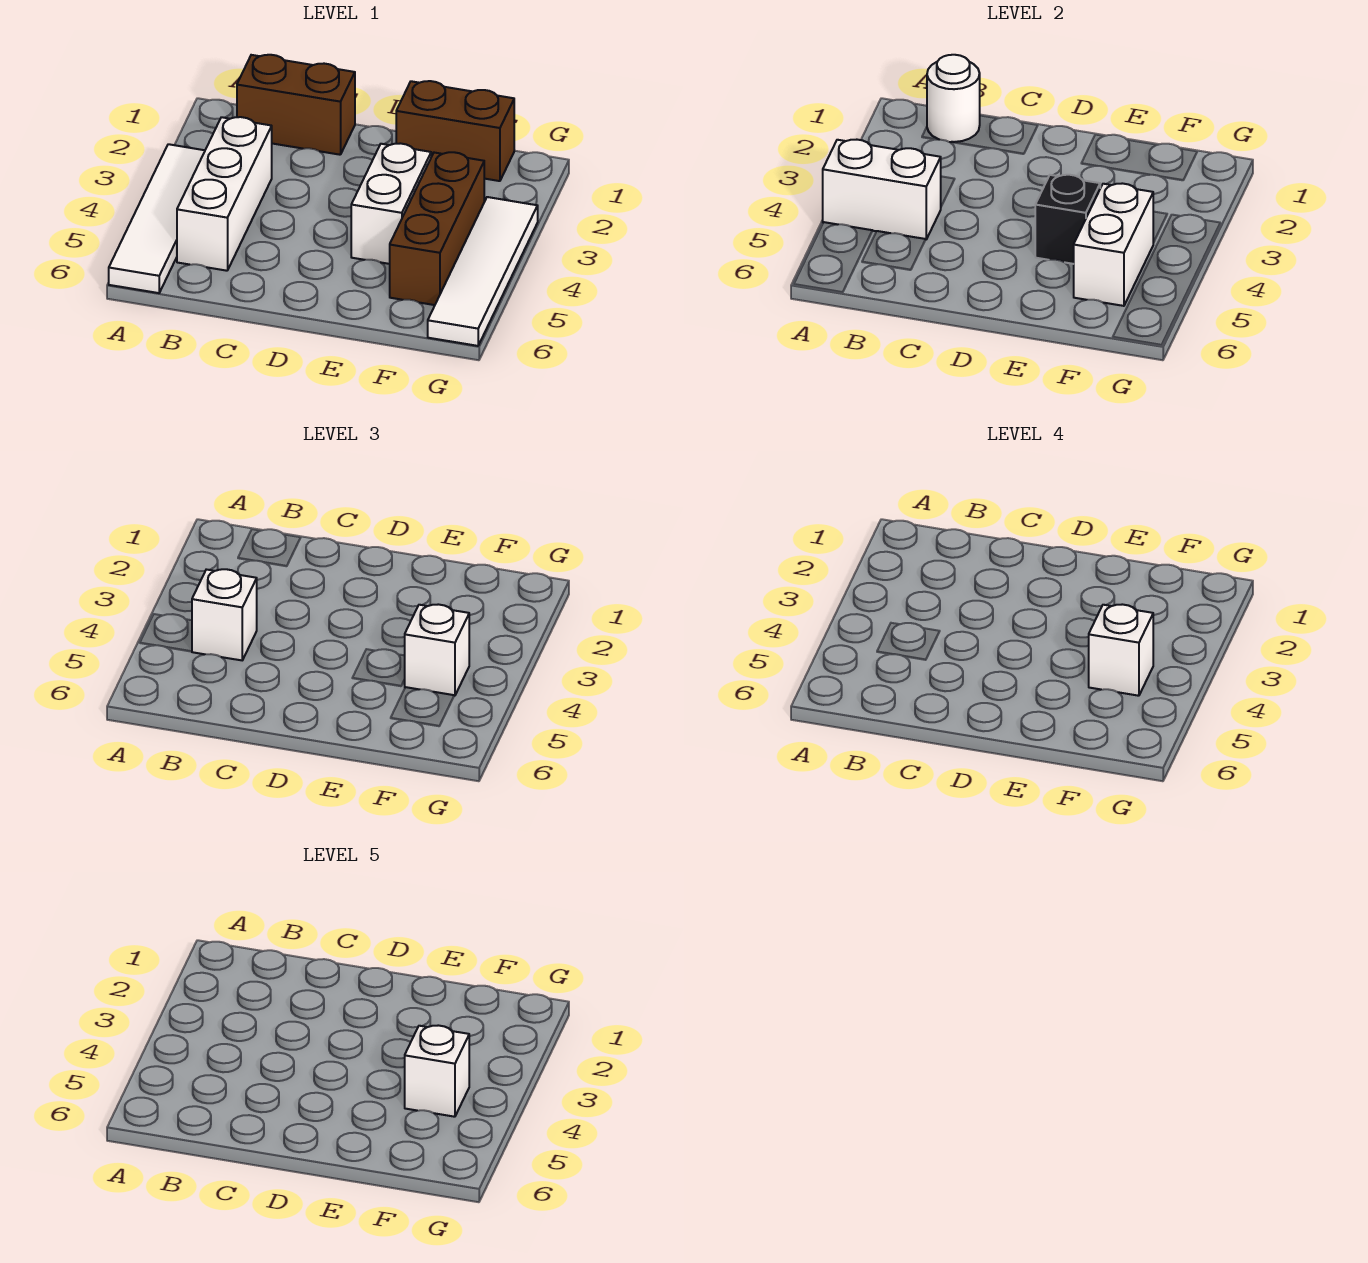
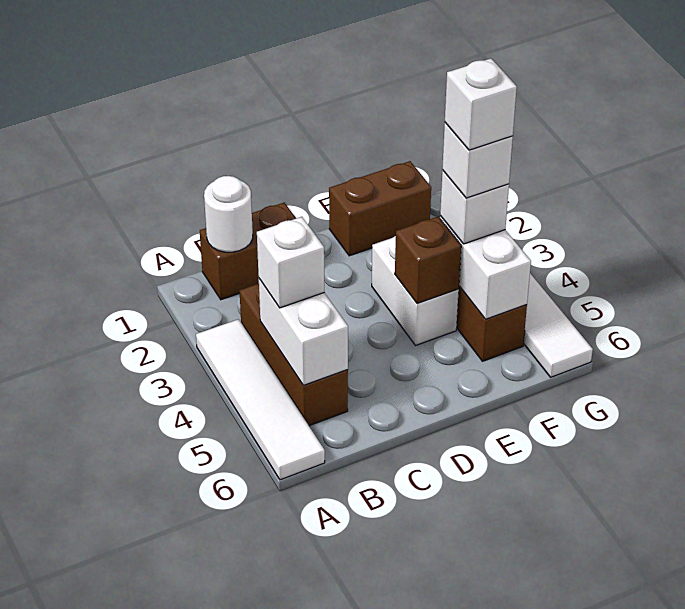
white brick A4:B4 level 2 -> white brick B4:B5 level 2
white brick B3:B5 level 1 -> brown brick B3:B5 level 1
black brick E4 level 2 -> brown brick E4 level 2

